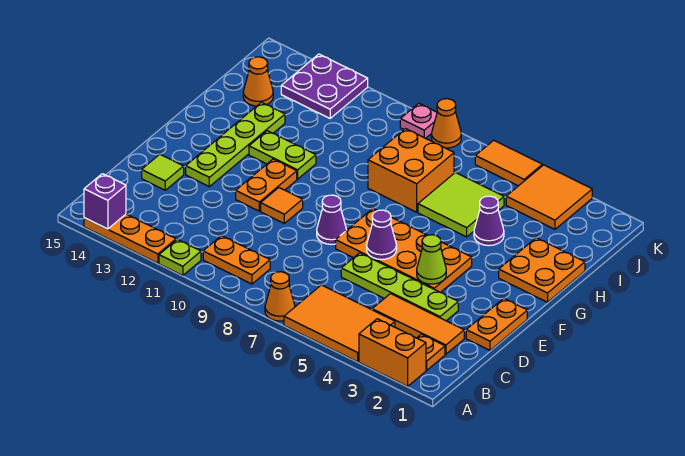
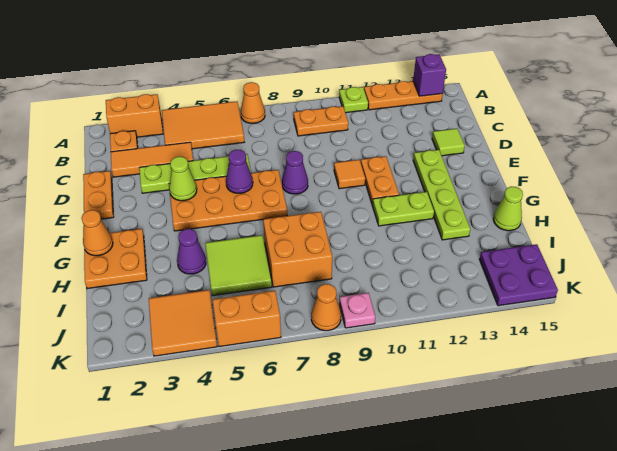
none -> lime cone H15 level 1
orange cone I14 level 1 -> orange cone G1 level 2
purple plate J12:K13 level 1 -> purple plate J14:K15 level 1
orange tile K5:K6 level 1 -> orange brick K5:K6 level 1

